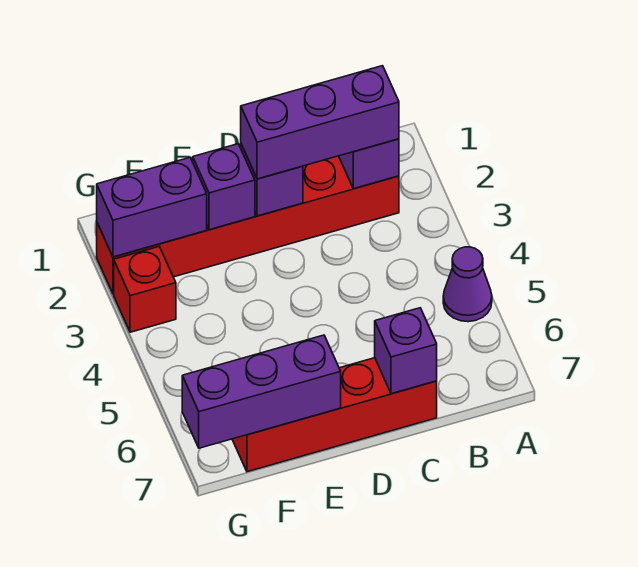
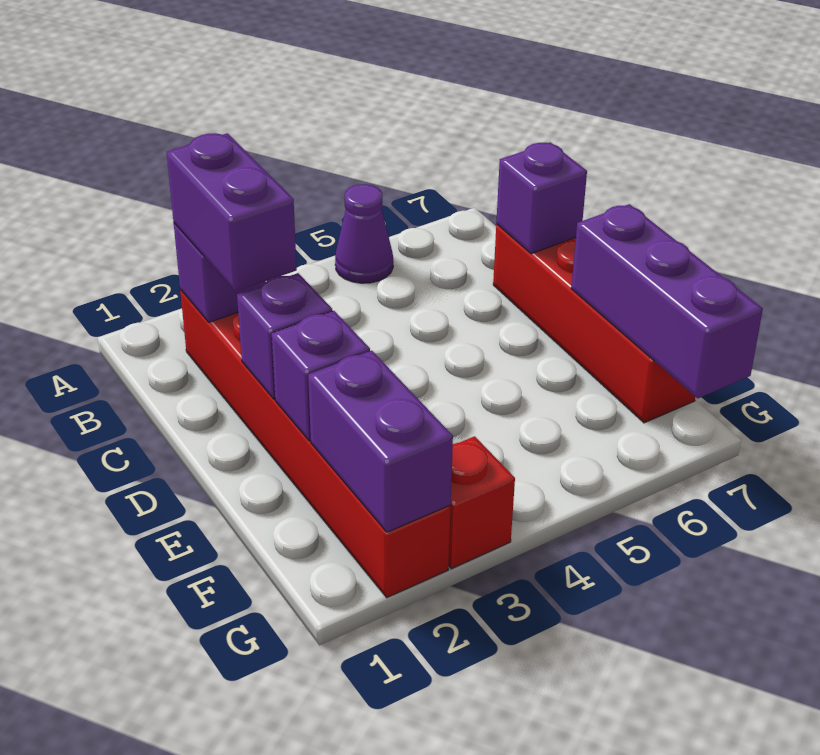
purple brick B2:D2 level 3 -> purple brick B2:C2 level 3

